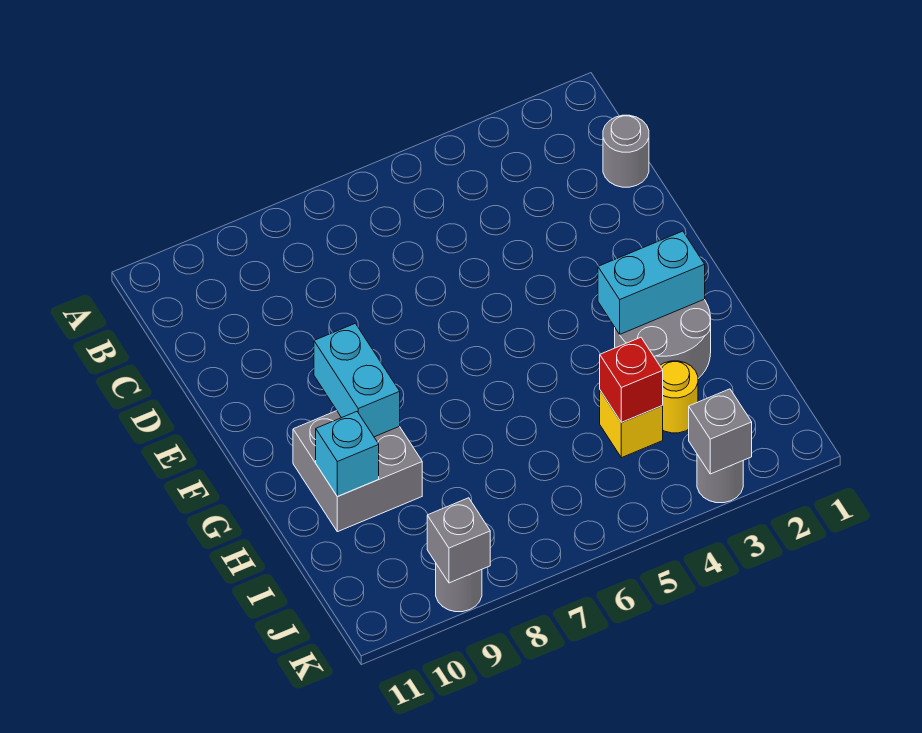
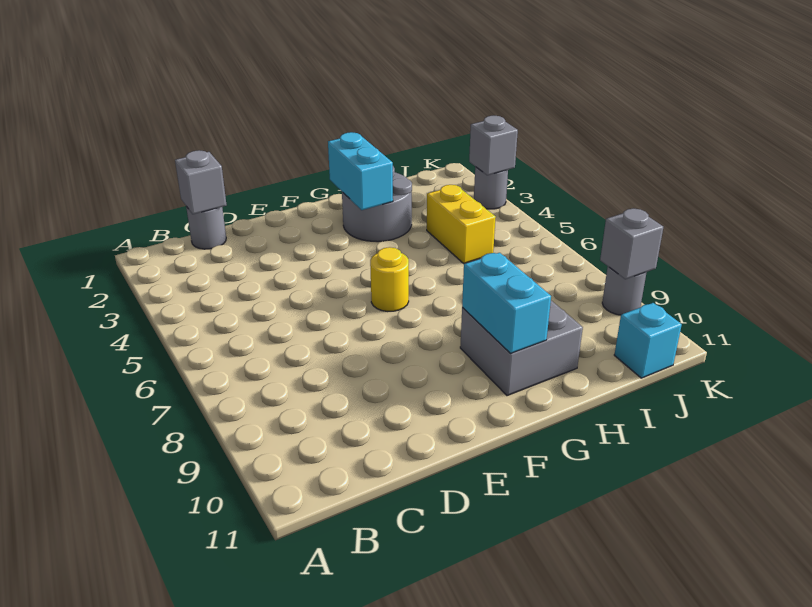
none -> grey brick C1 level 2
cyan brick F9:G9 level 2 -> cyan brick G9:G10 level 2
cyan brick H10 level 2 -> cyan brick J11 level 1
yellow round brick I3 level 1 -> yellow round brick F6 level 1
yellow brick I4 level 1 -> yellow brick I4:I5 level 1
red brick I4 level 2 -> none

